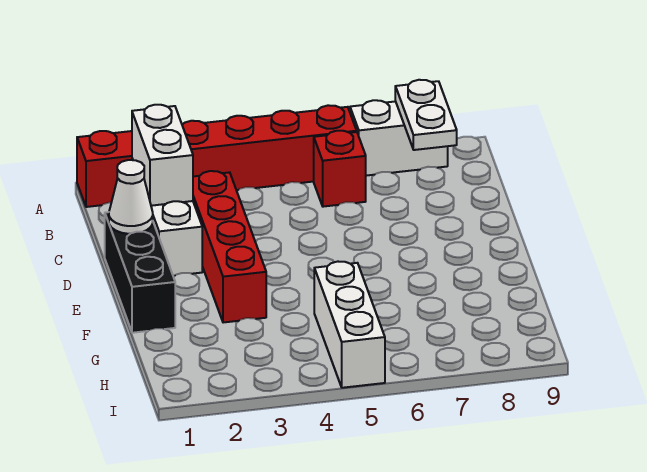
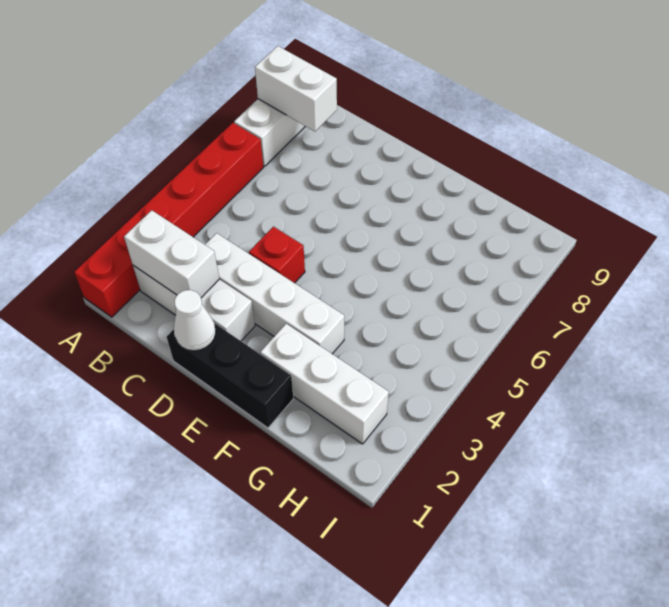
white plate A8:B8 level 2 -> white brick A8:B8 level 2
red brick B6 level 1 -> red brick D4 level 1
red brick C3:F3 level 1 -> white brick C3:F3 level 1
white brick G5:I5 level 1 -> white brick F2:H2 level 1

